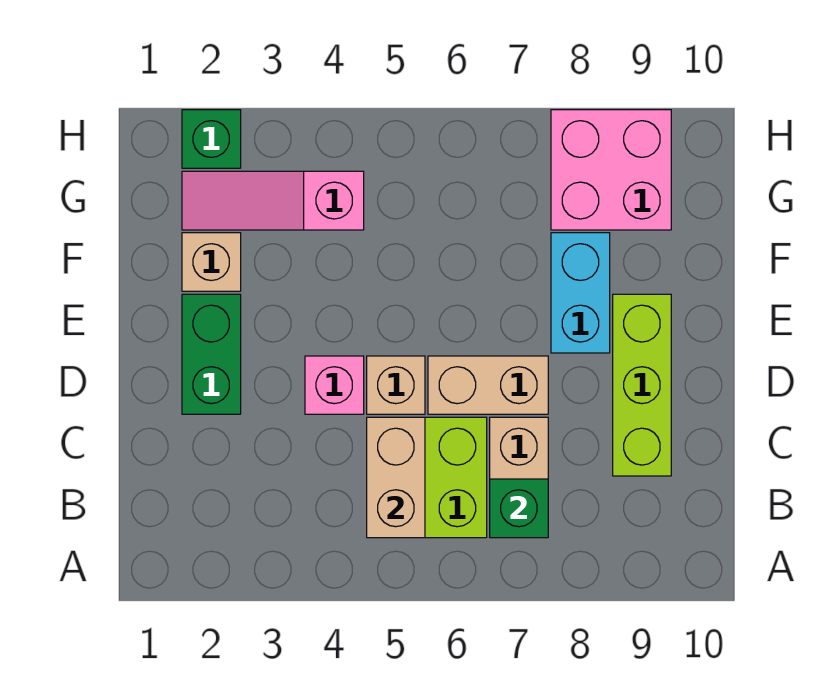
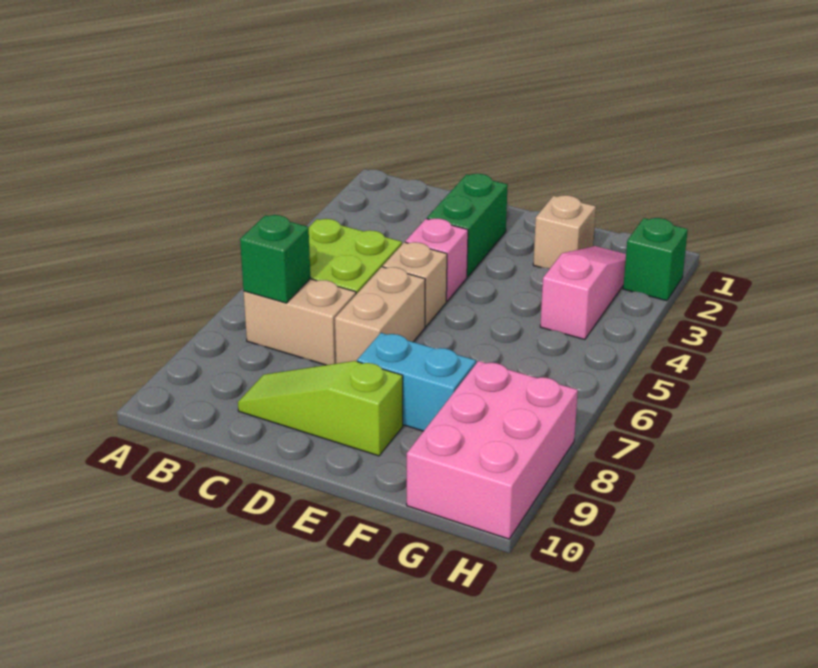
tan brick B5:C5 level 2 -> none
lime brick C9:E9 level 1 -> lime slope C9:E9 level 1 top E
green brick D2:E2 level 1 -> green brick D2:D3 level 1
pink brick G8:H9 level 1 -> pink brick G8:H10 level 1

